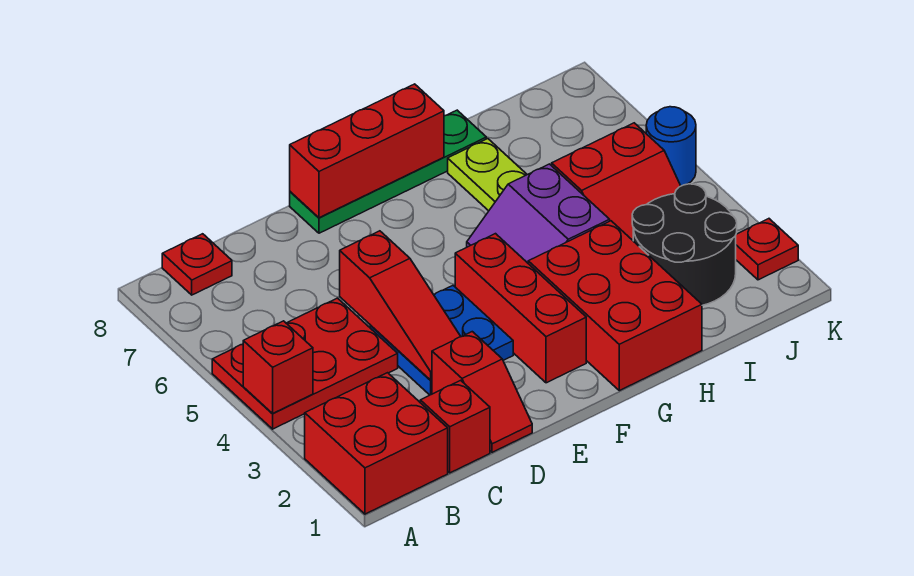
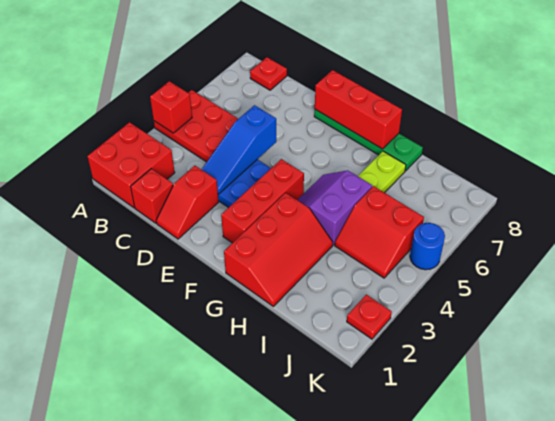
red slope D3:D5 level 2 top 5 -> blue slope D3:D5 level 2 top 5
red brick G1:H3 level 1 -> red slope G1:H3 level 1 top G
black round brick I2:J3 level 1 -> none

